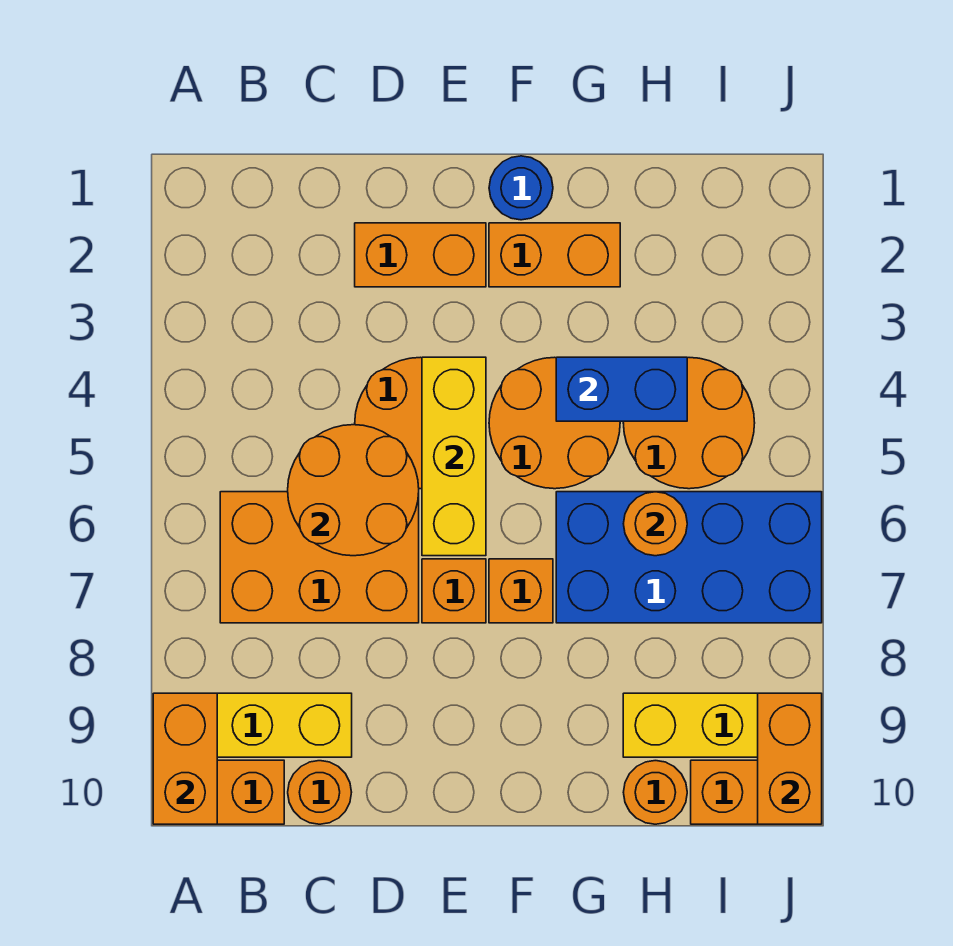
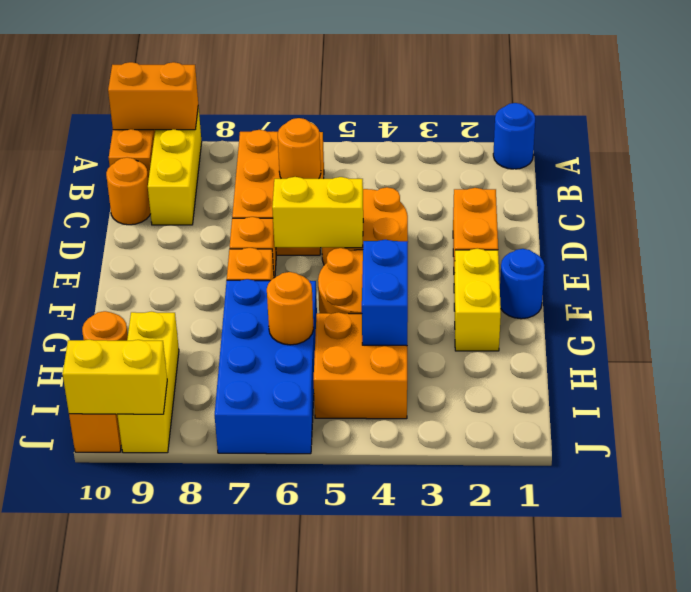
none -> blue round brick A1 level 1
orange round brick C5:D6 level 2 -> orange round brick C6 level 2
yellow brick E4:E6 level 2 -> yellow brick E5:E6 level 2
orange brick F2:G2 level 1 -> yellow brick F2:G2 level 1
orange round brick H4:I5 level 1 -> orange brick H4:I5 level 1
orange brick J9:J10 level 2 -> yellow brick J9:J10 level 2

